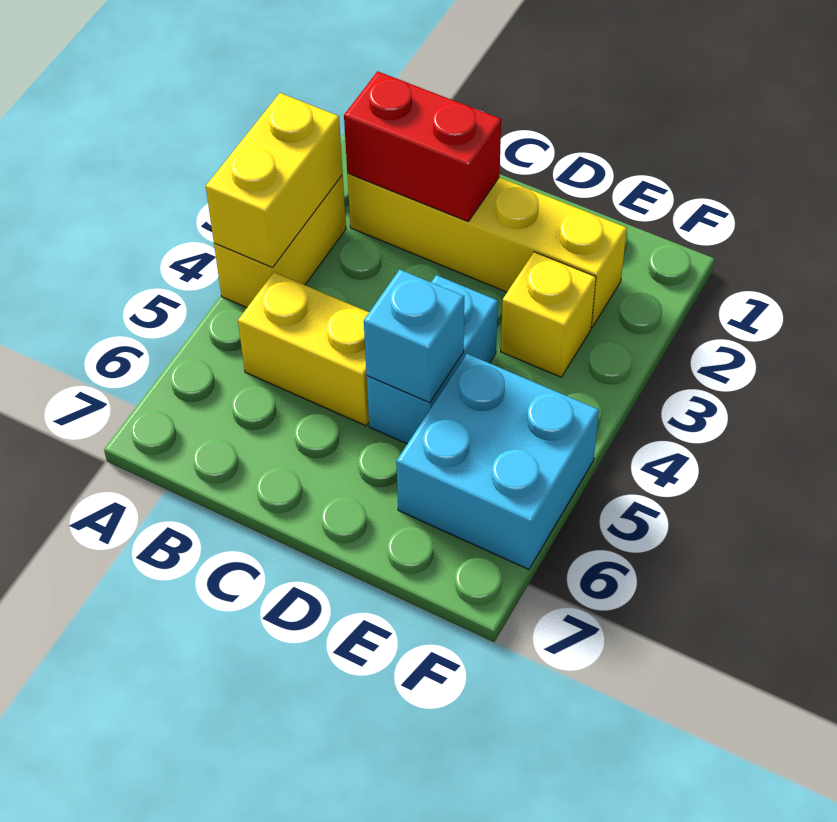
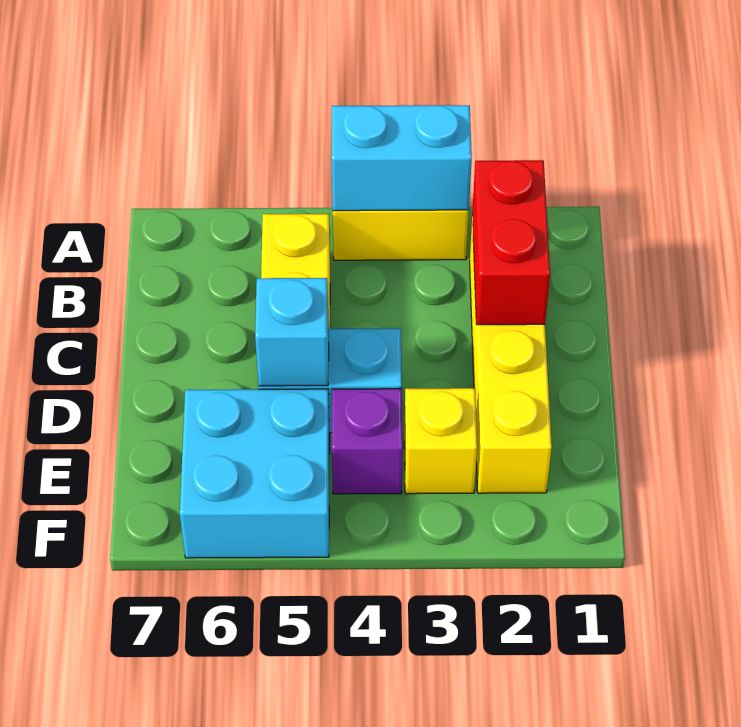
yellow brick A3:A4 level 2 -> cyan brick A3:A4 level 2
none -> purple brick E4 level 1

